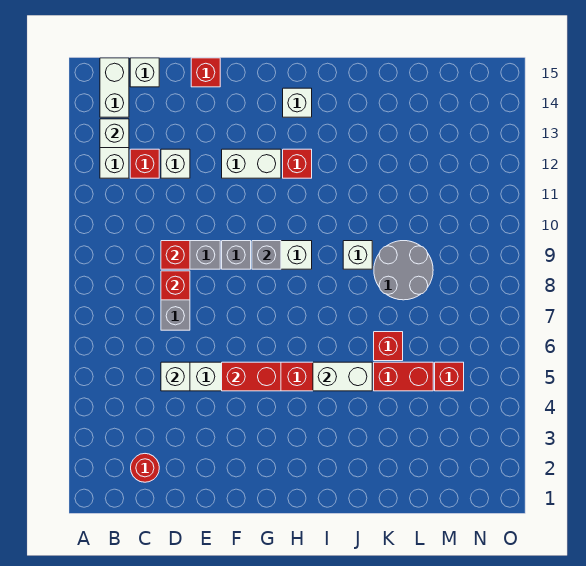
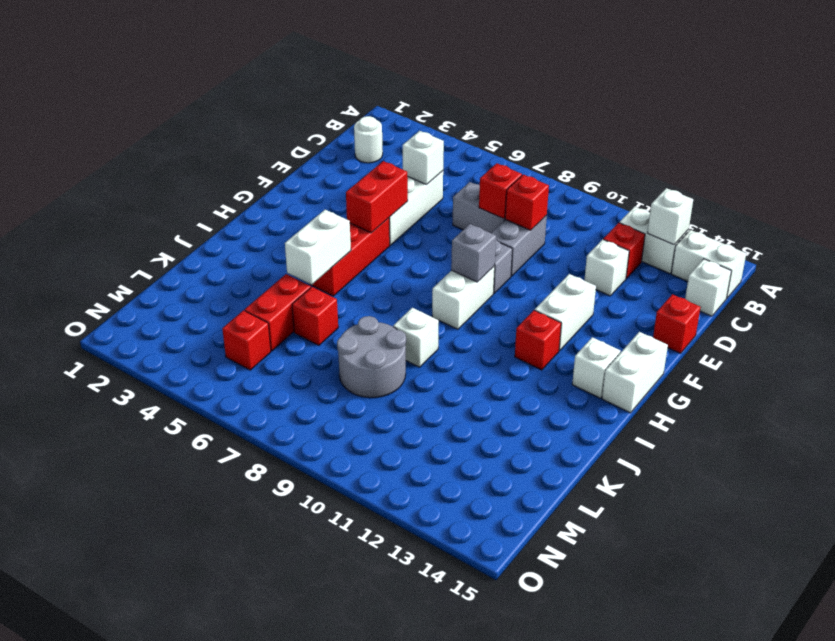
red round brick C2 level 1 -> white round brick C2 level 1
none -> white brick G15:H15 level 1

